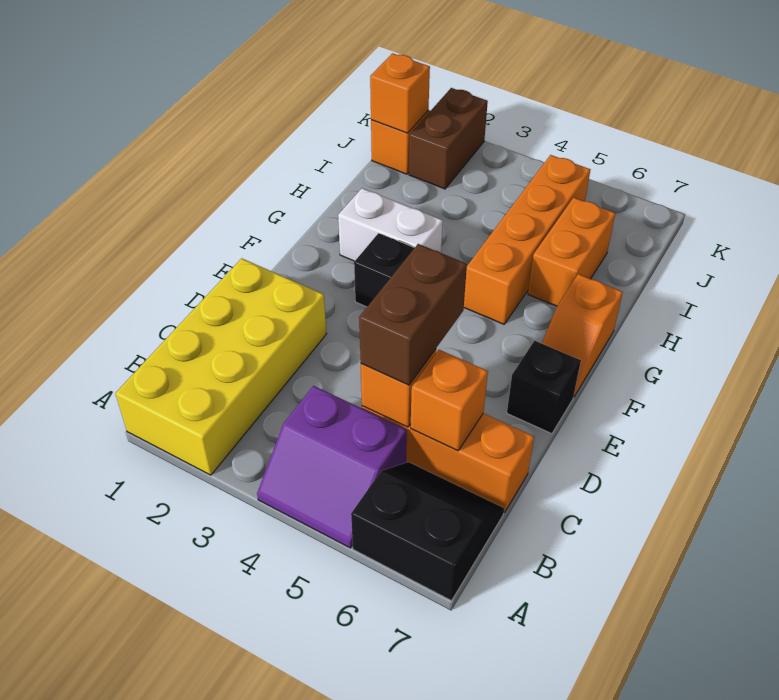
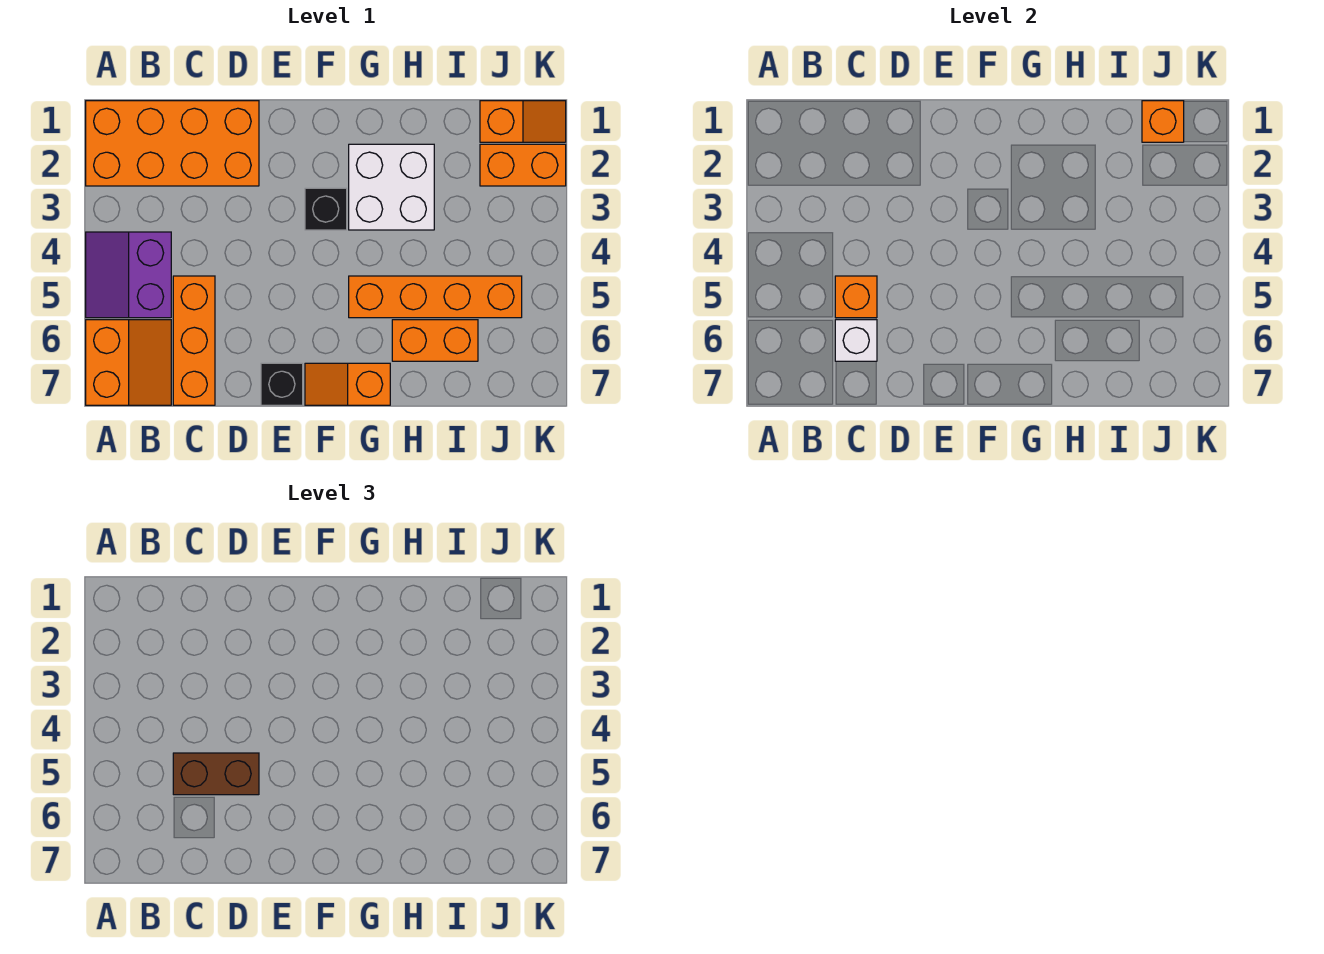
yellow brick A1:D2 level 1 -> orange brick A1:D2 level 1
black slope A6:B7 level 1 top A -> orange slope A6:B7 level 1 top A
orange brick C6 level 2 -> white brick C6 level 2
white brick G2:G3 level 1 -> white brick G2:H3 level 1
brown brick J2:K2 level 1 -> orange brick J2:K2 level 1

